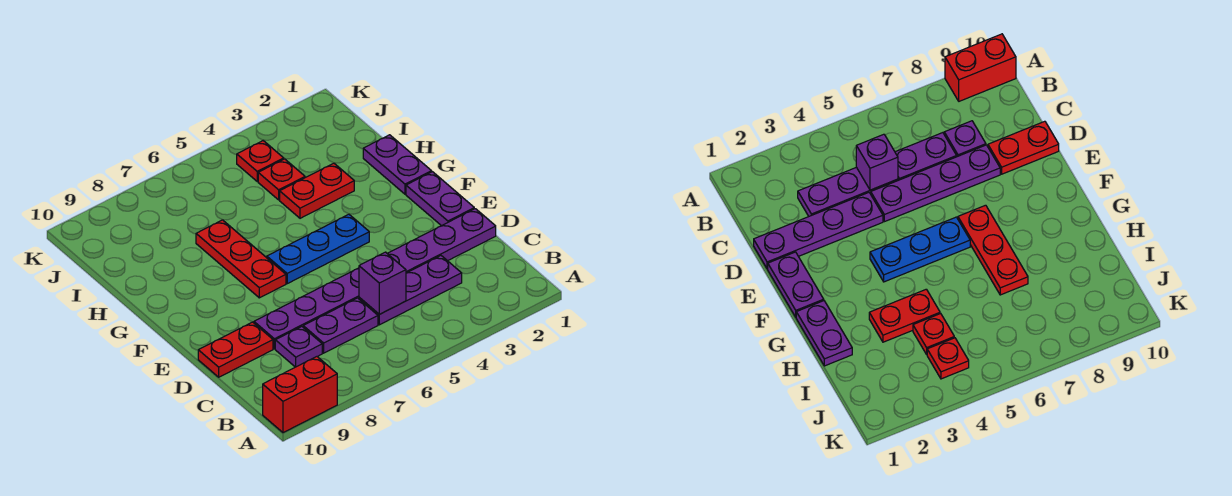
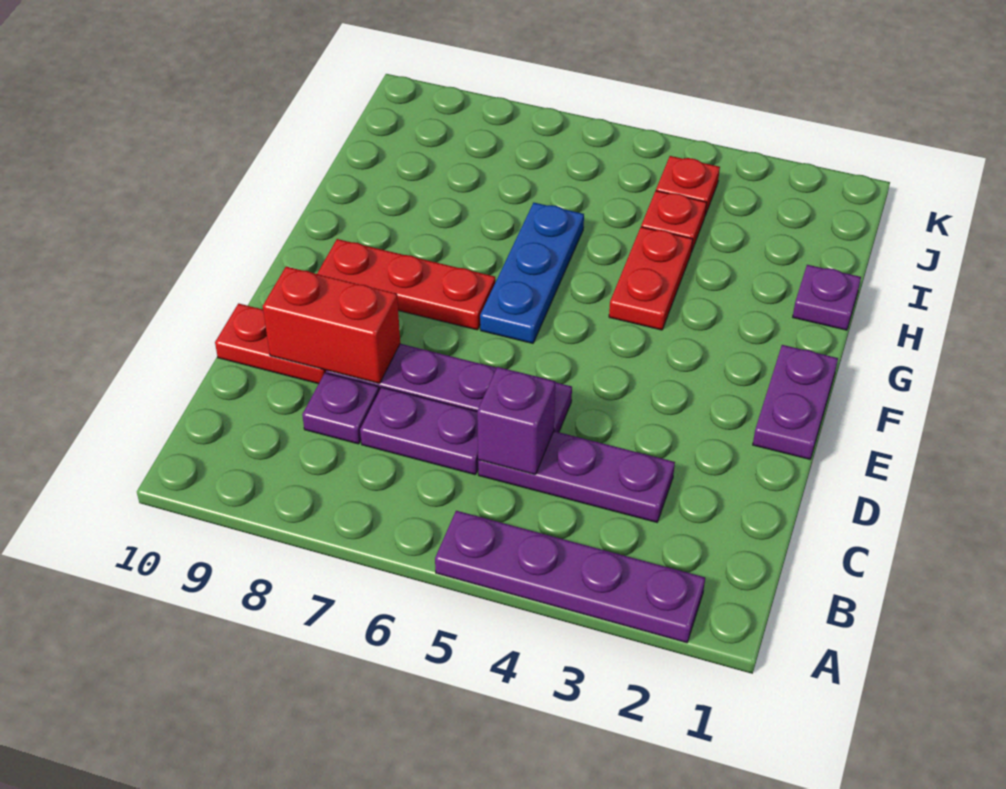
red brick A9:A10 level 1 -> red brick D8:D9 level 2
purple plate D1:D4 level 1 -> purple plate A2:A5 level 1
blue plate F4:F6 level 1 -> blue plate F6:H6 level 1
red plate F7:H7 level 1 -> red plate F7:F9 level 1
purple plate G1:H1 level 1 -> purple plate H1 level 1
red plate H3:H4 level 1 -> red plate G4:H4 level 1

